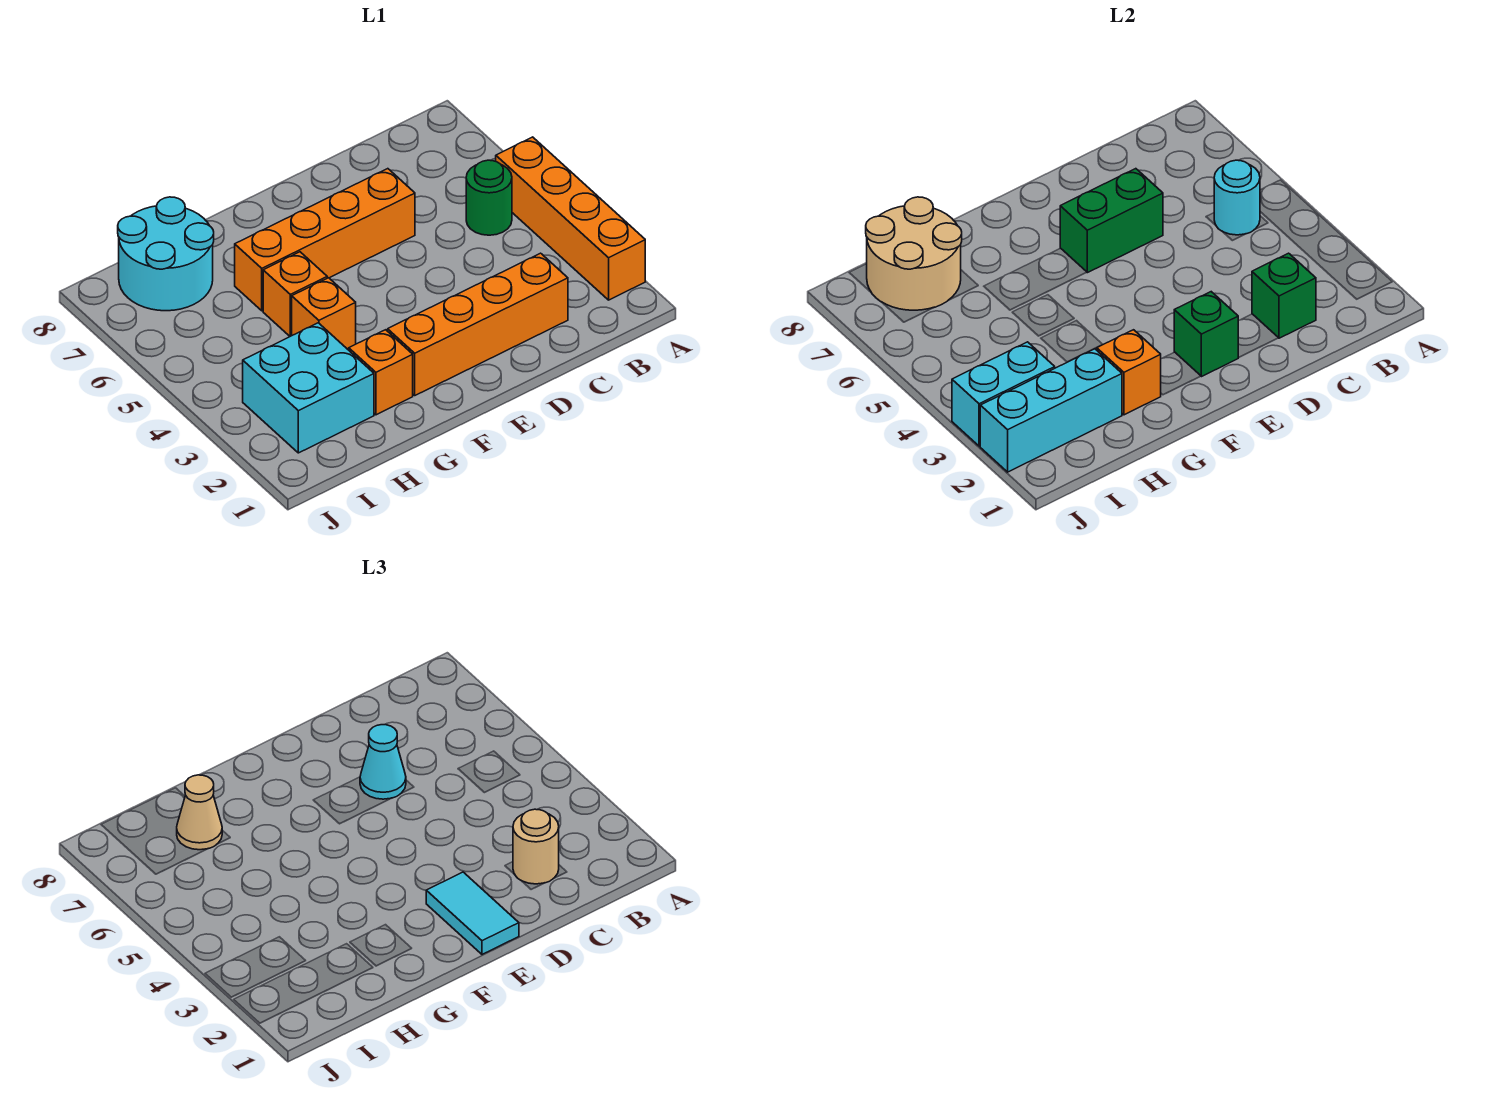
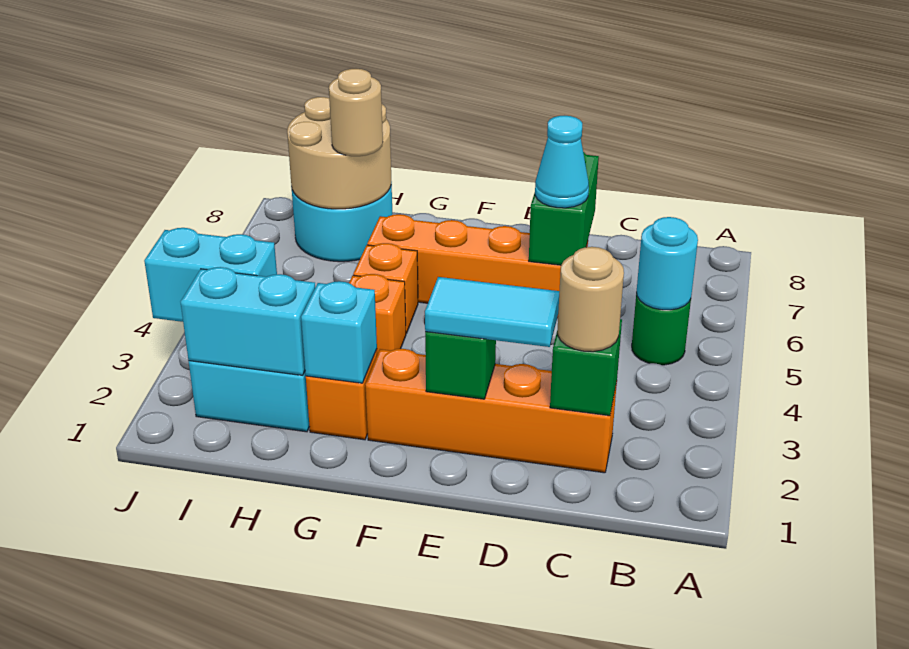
orange brick A2:A5 level 1 -> none
green brick D6:E6 level 2 -> green brick D6:D7 level 2
cyan tile E1:E2 level 3 -> cyan tile D2:E2 level 3
orange brick G2 level 2 -> cyan brick G2 level 2
cyan brick H2:J2 level 2 -> cyan brick H2:I2 level 2
tan cone H7 level 3 -> tan round brick H7 level 3

